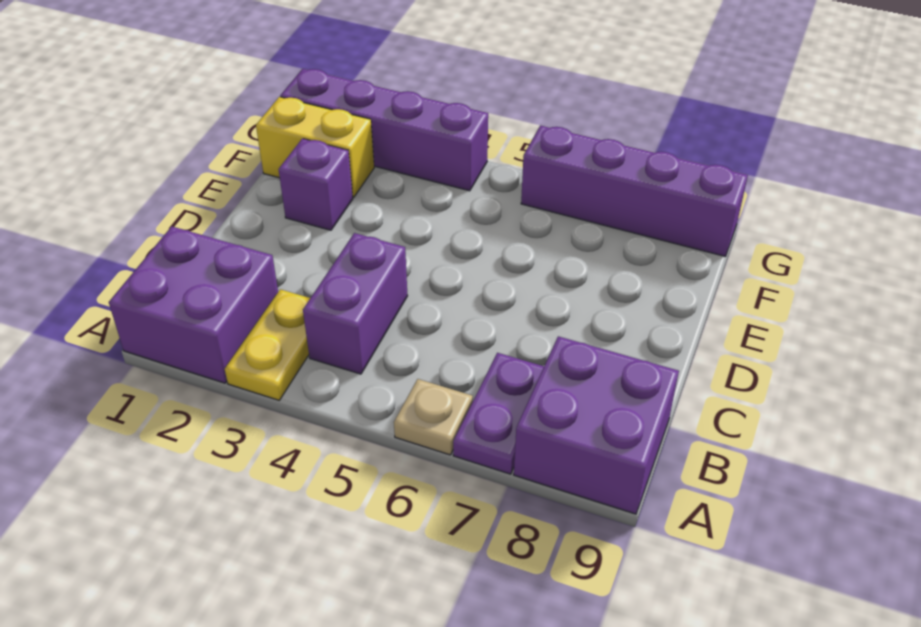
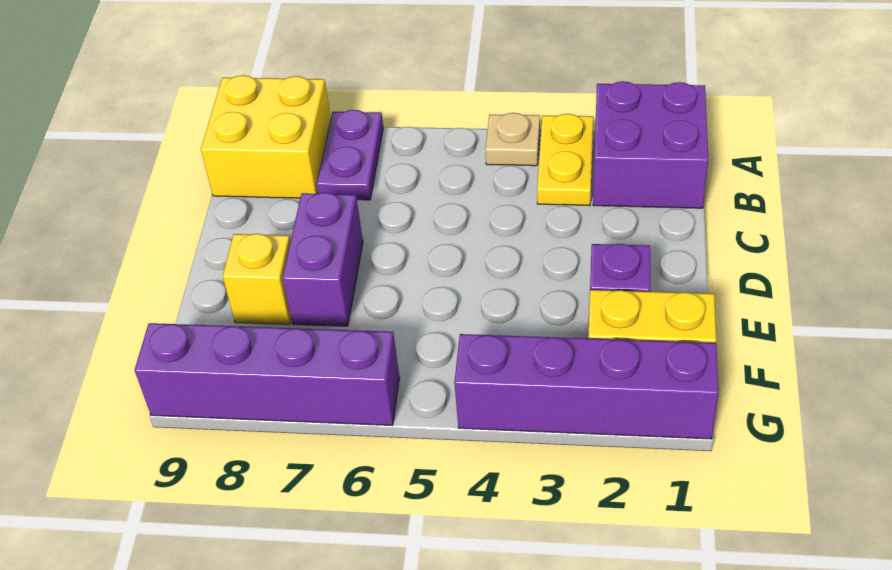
tan plate A6 level 1 -> tan plate A4 level 1
purple brick A8:B9 level 1 -> yellow brick A8:B9 level 1
purple brick B4:C4 level 1 -> purple brick D7:E7 level 1
none -> yellow brick E8 level 1

